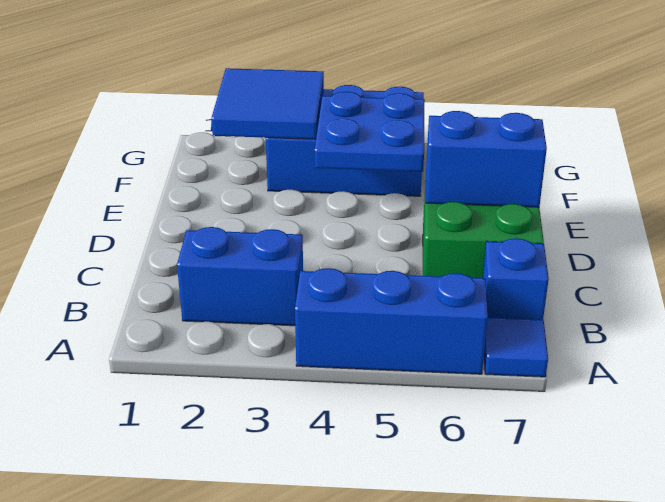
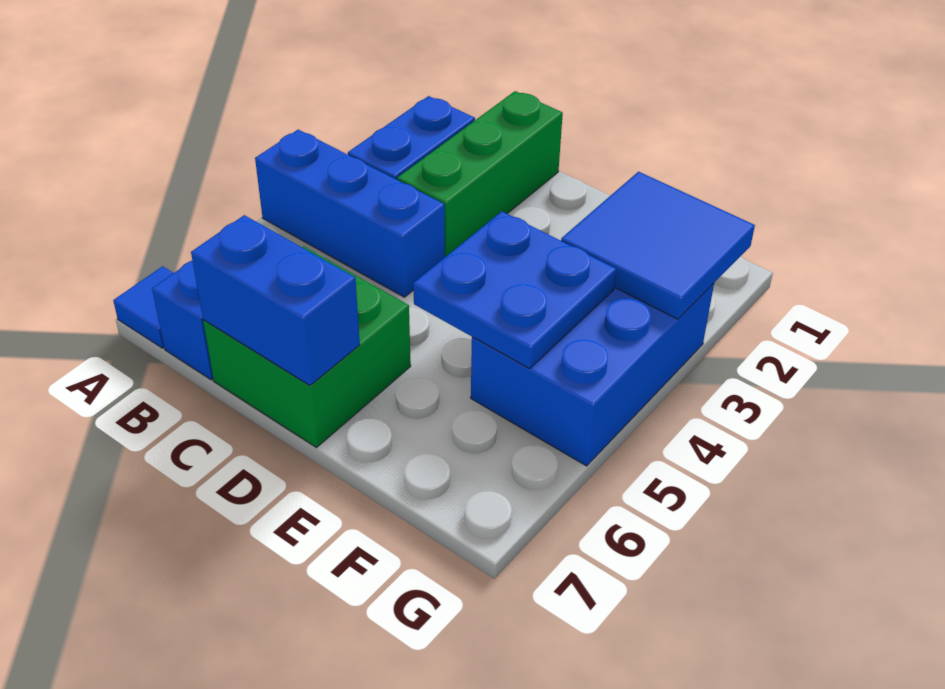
blue brick A4:A6 level 1 -> blue brick A4:C4 level 1
none -> green brick C1:C3 level 1
blue brick D6:D7 level 2 -> blue brick C7:D7 level 2

